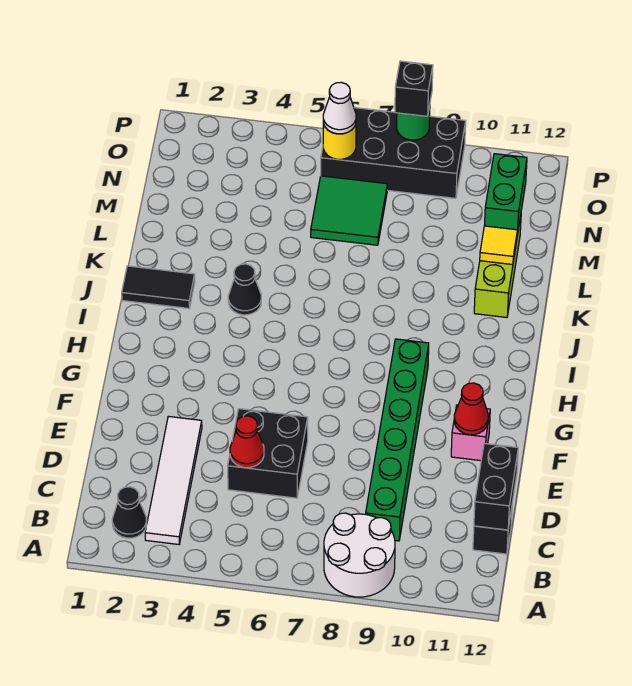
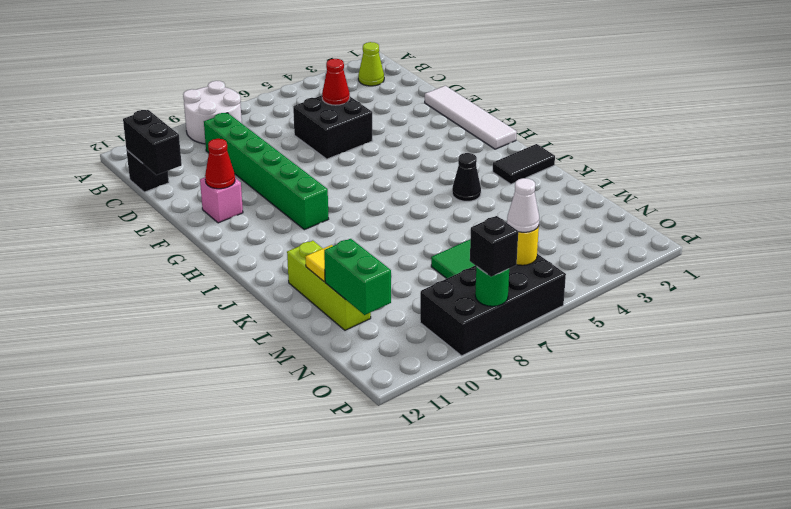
black cone B2 level 1 -> lime cone B2 level 1
white tile B3:E3 level 1 -> white tile E1:H1 level 1

